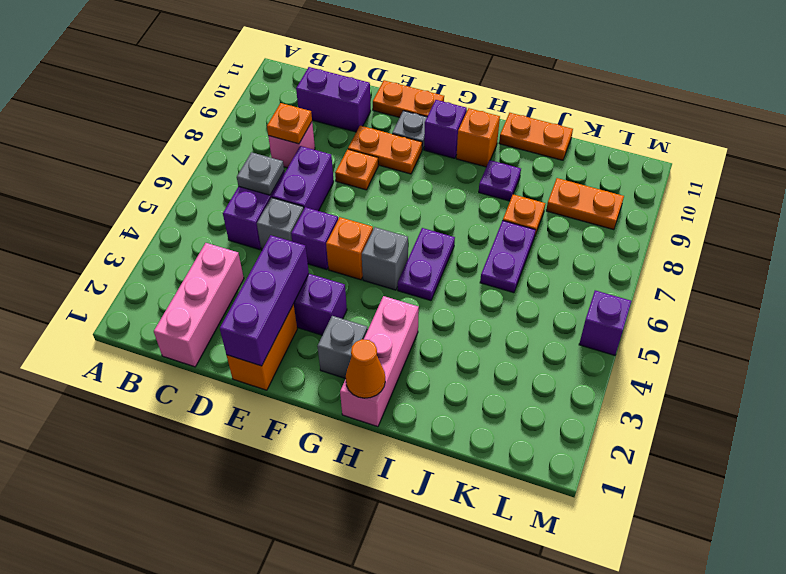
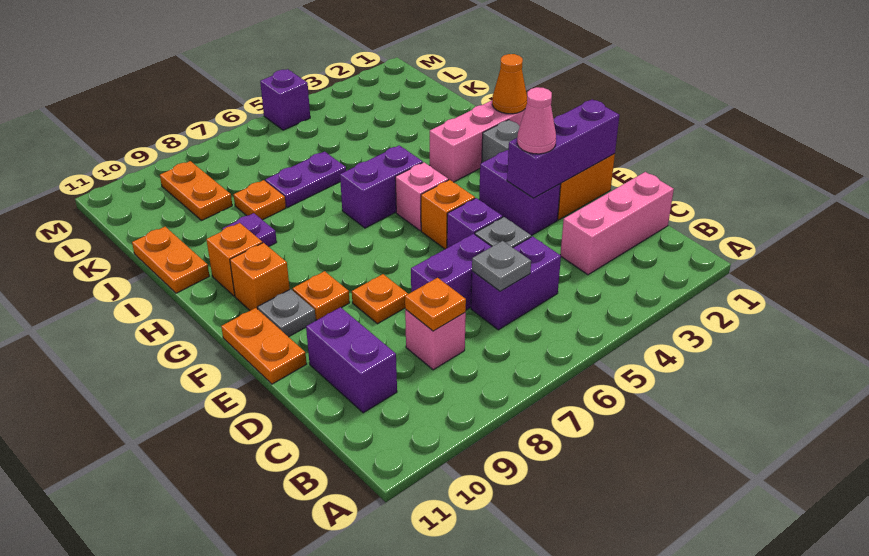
none -> pink cone E3 level 3
orange plate E9:F9 level 1 -> orange plate F9 level 1
grey brick G5 level 1 -> pink brick G5 level 1
purple brick G10 level 1 -> orange brick G10 level 1
purple plate H5:H6 level 1 -> purple brick H5:H6 level 1

